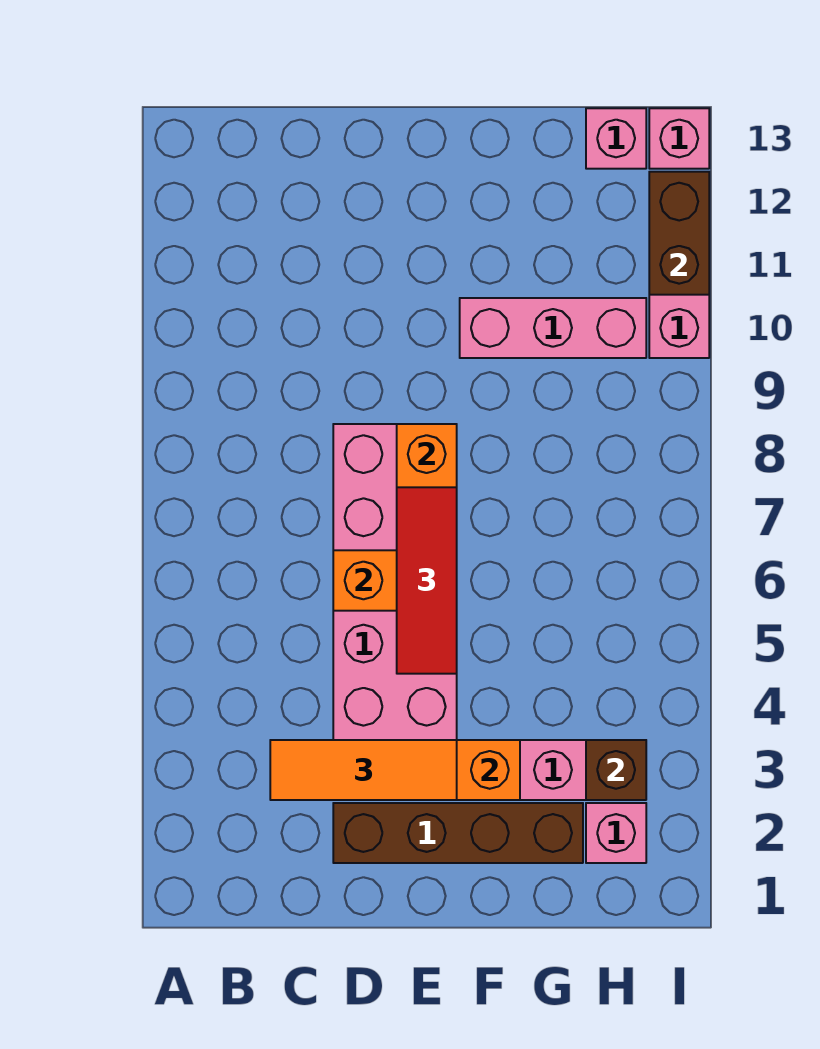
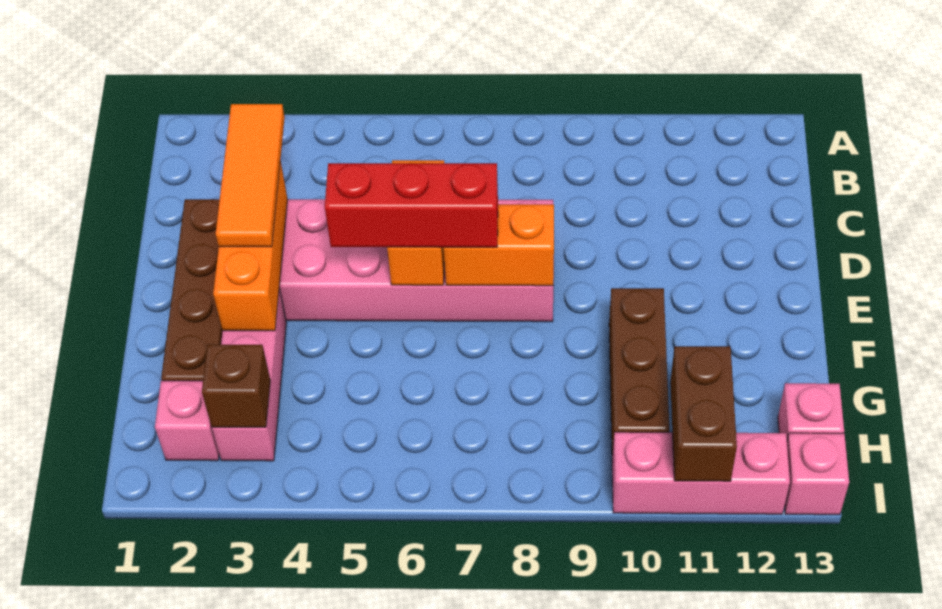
red tile E5:E7 level 3 -> red brick E5:E7 level 3
pink brick F10:H10 level 1 -> brown brick F10:H10 level 1
brown brick I11:I12 level 2 -> brown brick H11:I11 level 2

